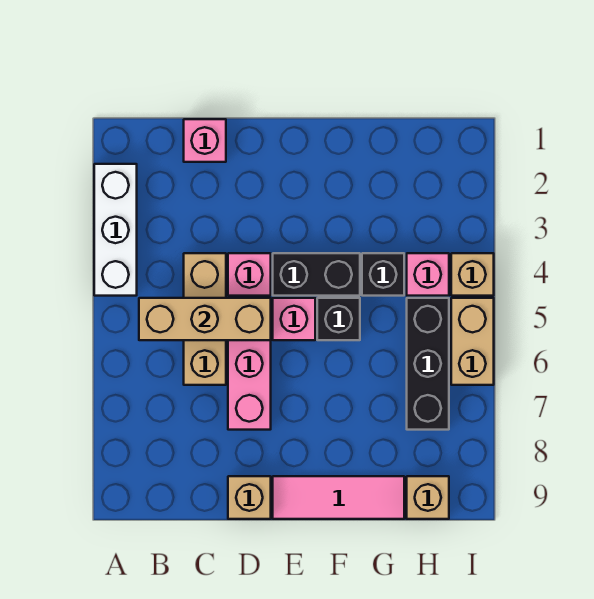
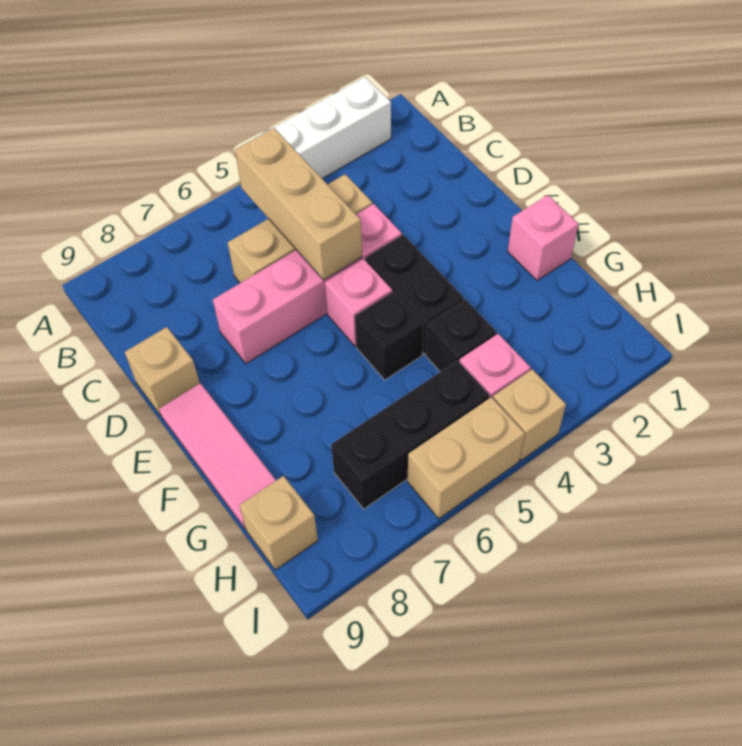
pink brick C1 level 1 -> pink brick F1 level 1

